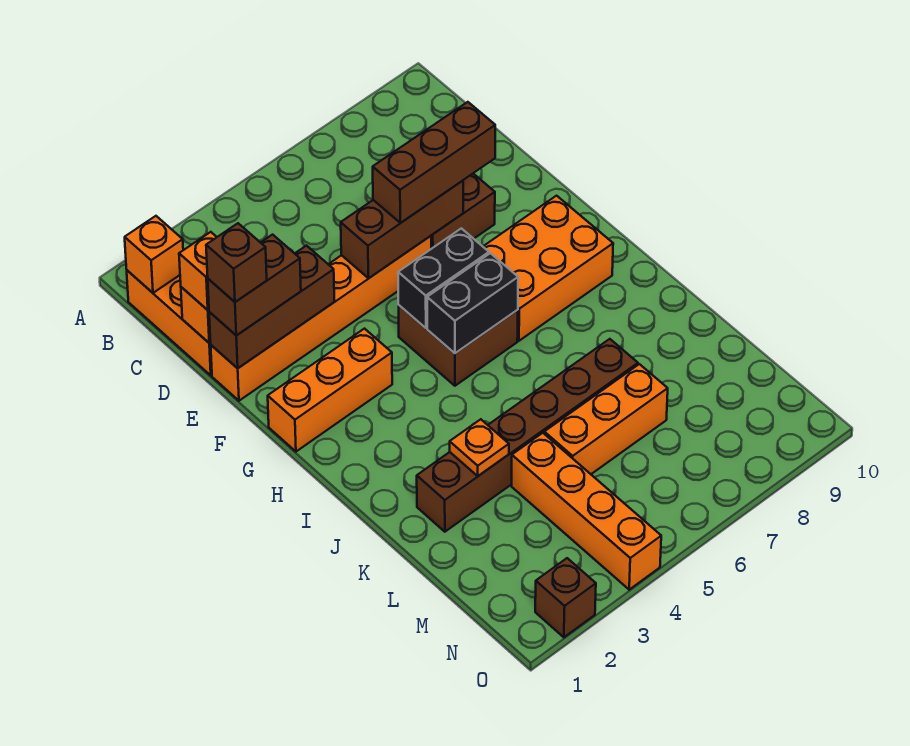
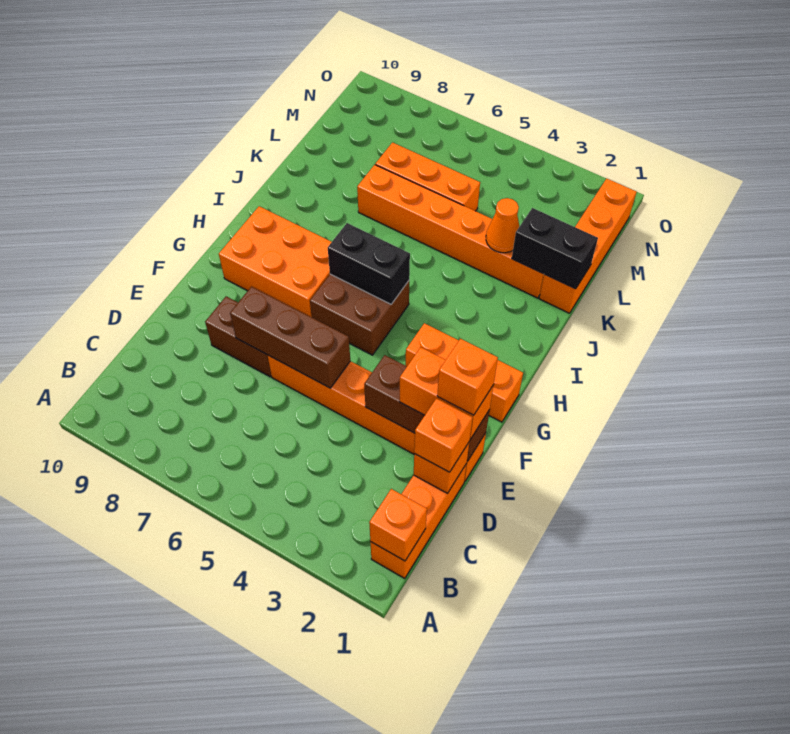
brown brick E1:E2 level 3 -> orange brick E1:E2 level 3
brown brick E1 level 4 -> orange brick E1 level 4
brown brick E6:E8 level 3 -> none
black brick G5:G6 level 2 -> black brick K1:K2 level 2
brown brick K2:K7 level 1 -> orange brick K2:K7 level 1
orange plate K3 level 2 -> orange cone K3 level 2
orange brick L4:O4 level 1 -> orange brick K1:N1 level 1
brown brick O2 level 1 -> none

